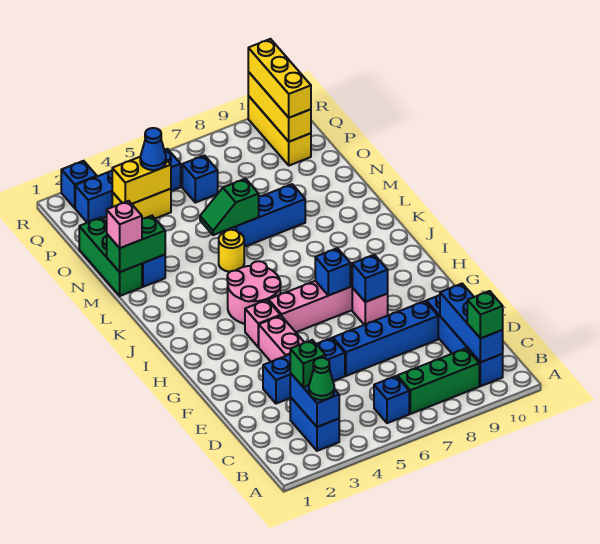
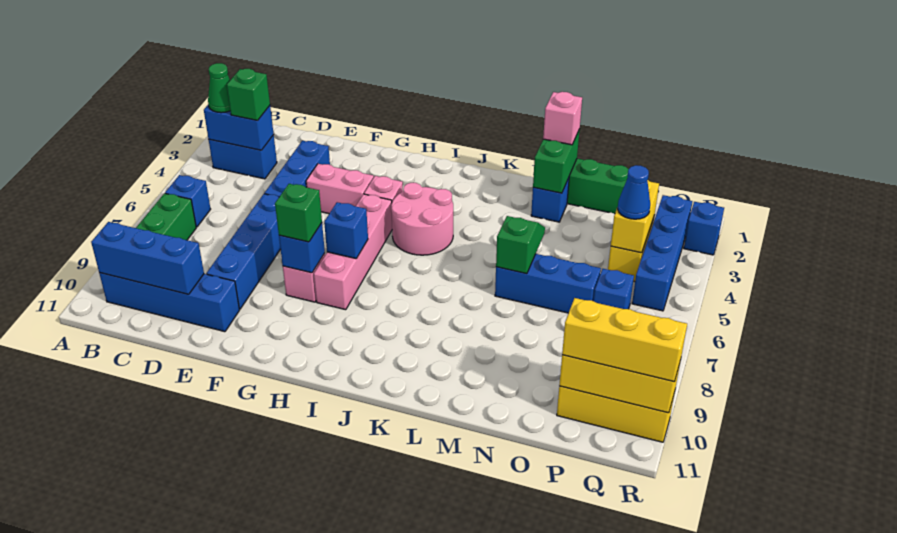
green brick B10 level 3 -> green brick G8 level 3
yellow round brick L5 level 1 -> none
blue brick M6:M8 level 1 -> blue brick M6:O6 level 1

